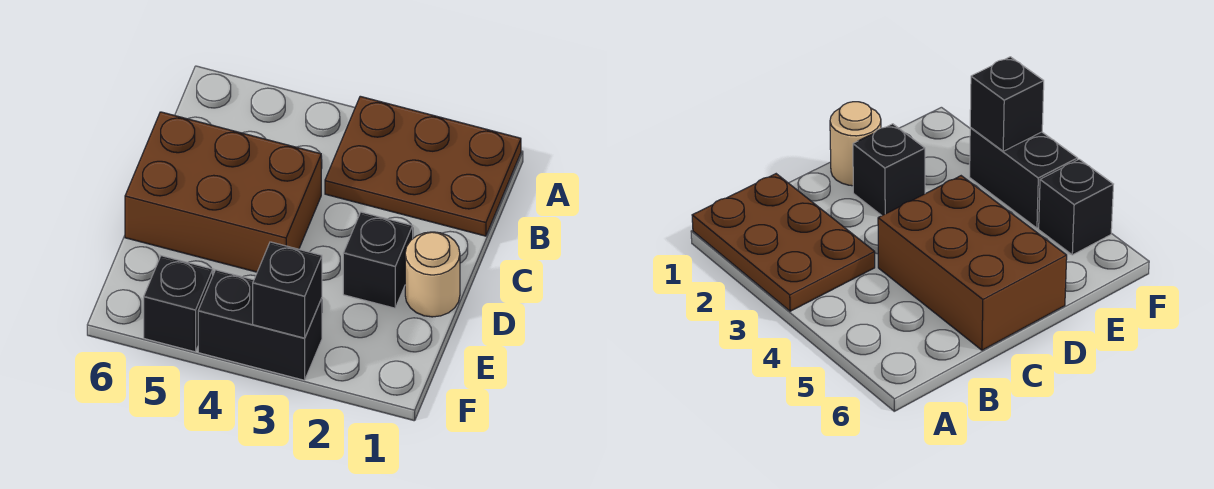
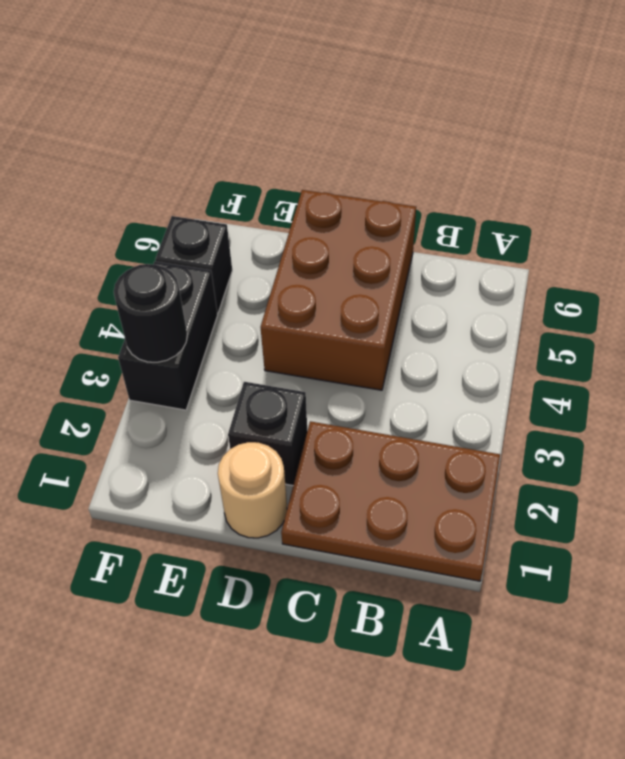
brown plate A1:B3 level 1 -> brown plate A1:C2 level 1
black brick F3 level 2 -> black round brick F3 level 2

